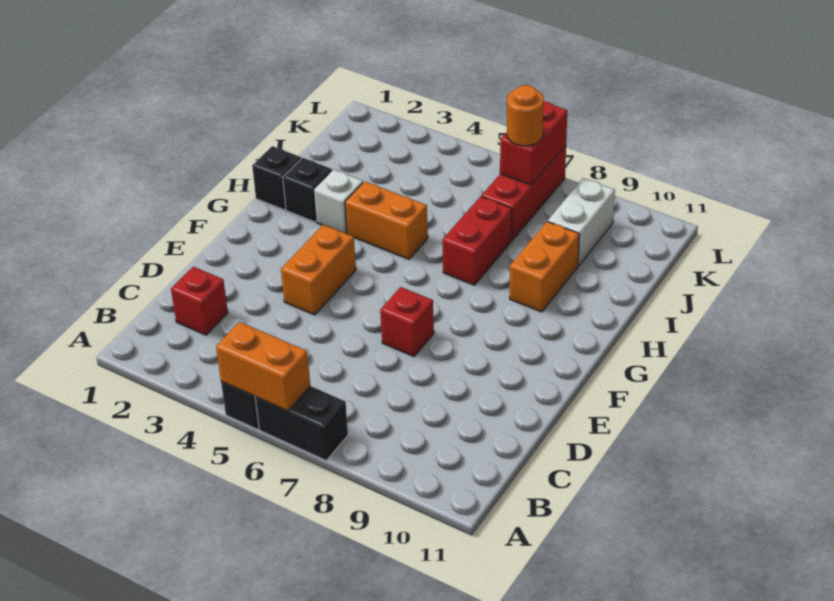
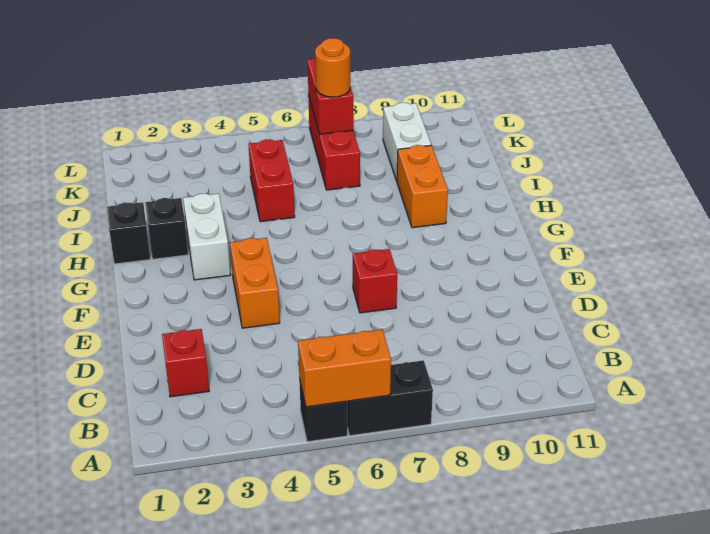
white brick H3 level 1 -> white brick G3:H3 level 1
orange brick H4:H5 level 1 -> none
red brick H7:I7 level 1 -> red brick I5:J5 level 1

